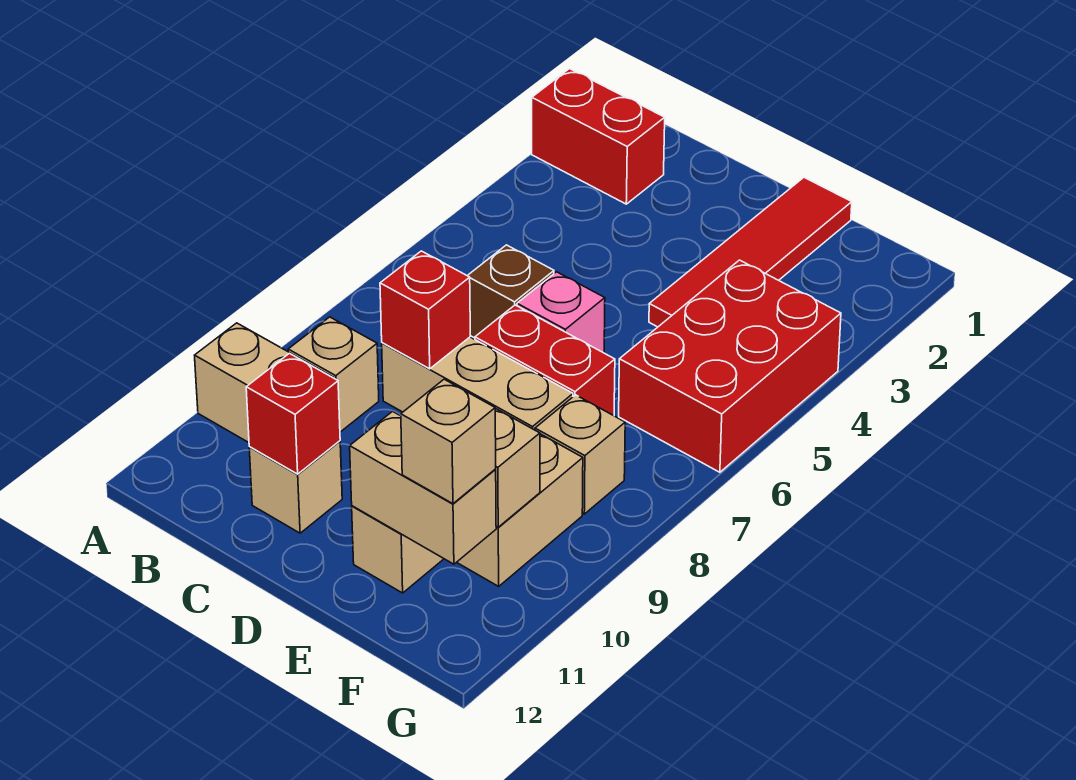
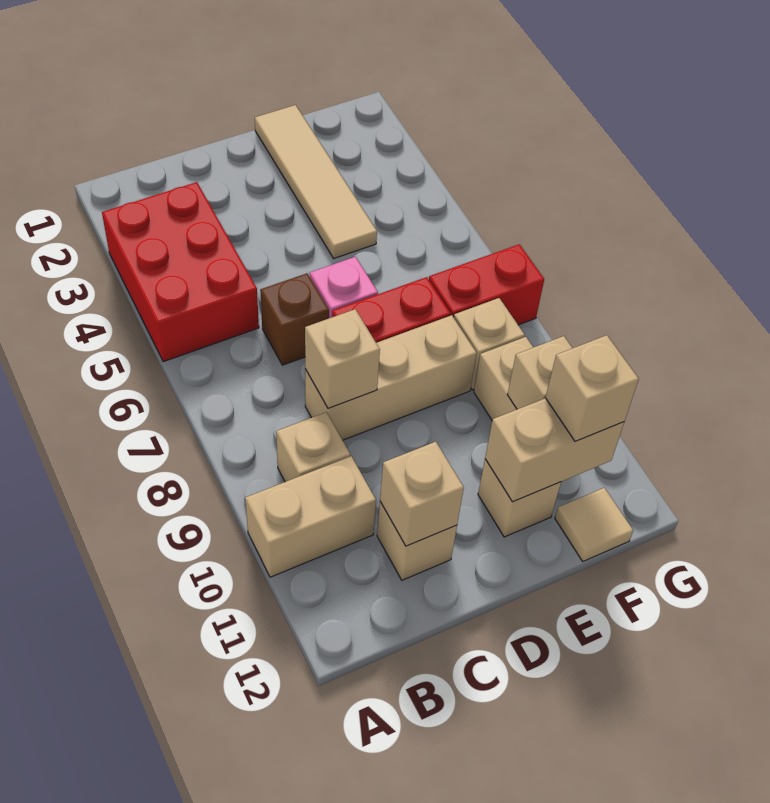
red brick A2:B2 level 1 -> red brick F7:G7 level 1
red brick C8 level 2 -> tan brick C8 level 2
red brick C11 level 2 -> tan brick C11 level 2
red tile E1:E4 level 1 -> tan tile E1:E4 level 1
red brick F4:G6 level 1 -> red brick A3:B5 level 1
none -> tan tile F12 level 1

